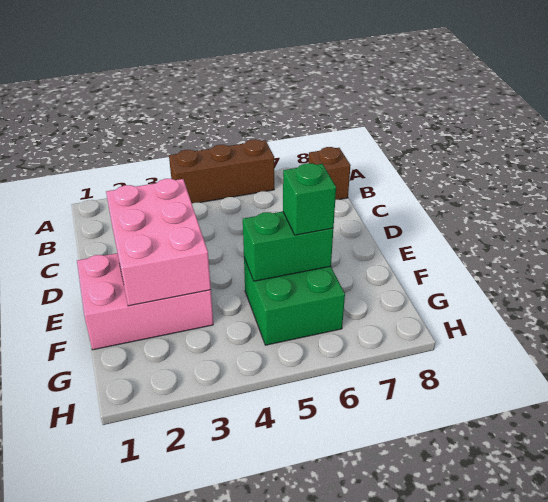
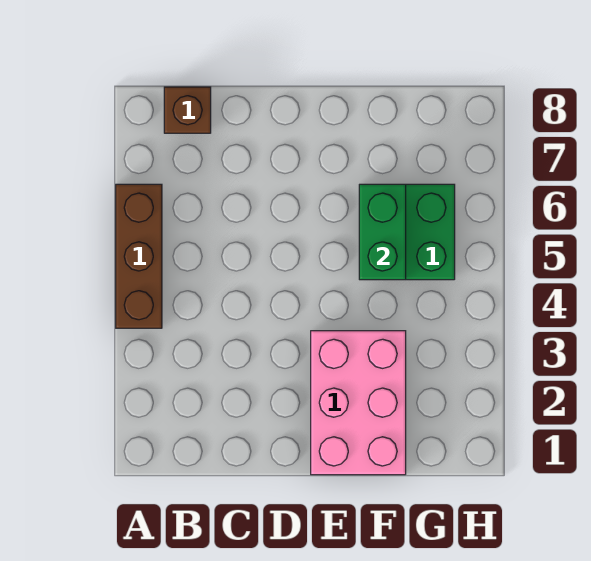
pink brick D2:F3 level 2 -> none
green brick F6 level 3 -> none

